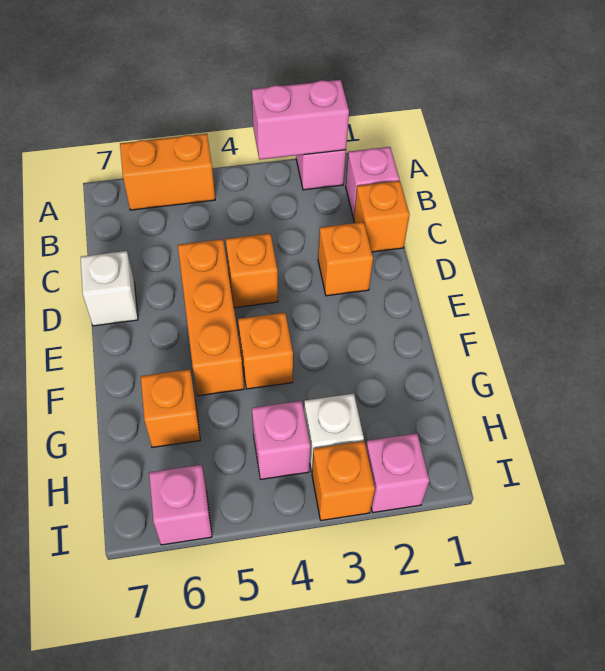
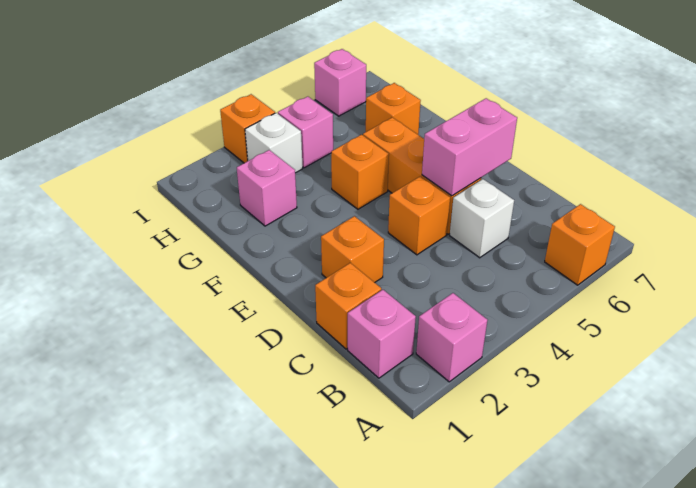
pink brick A2:A3 level 2 -> pink brick D5:D6 level 2
orange brick A5:A6 level 1 -> orange brick A6 level 1
white brick D7 level 1 -> white brick C5 level 1
pink brick I2 level 1 -> pink brick G2 level 1

